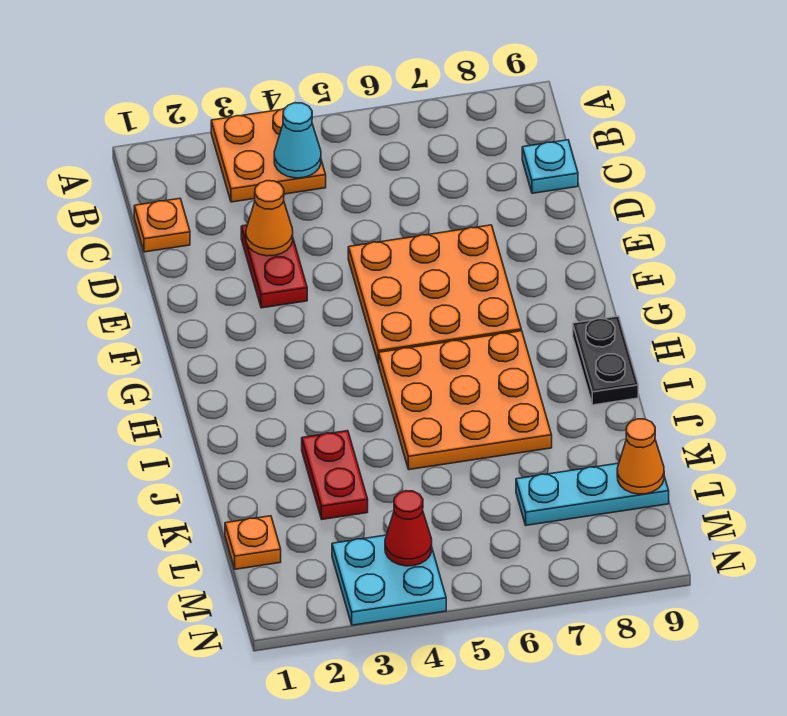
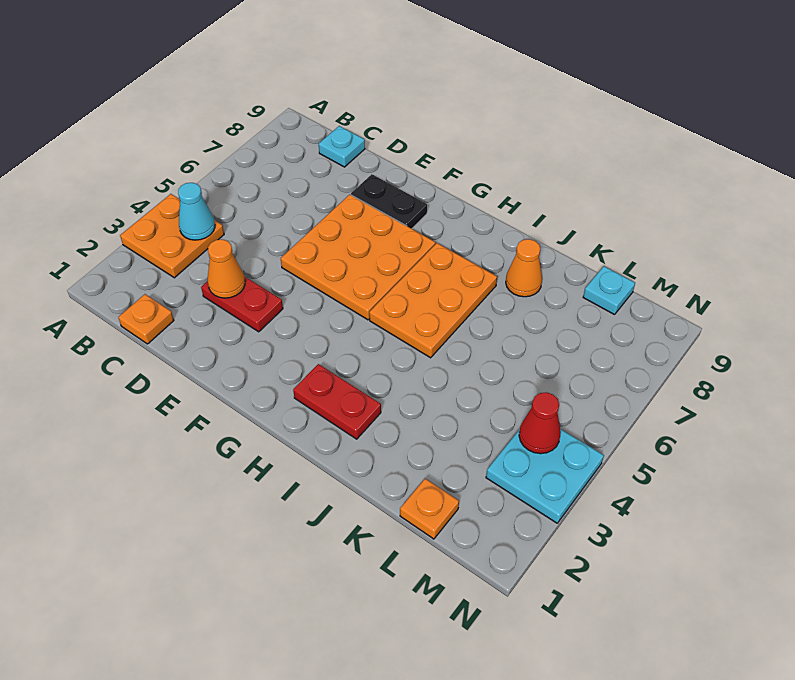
orange plate H5:J7 level 1 -> orange plate H5:I7 level 1
black plate H9:I9 level 1 -> black plate E8:F8 level 1
red plate J3:K3 level 1 -> red plate H2:I2 level 1
cyan plate L7:L9 level 1 -> cyan plate L9 level 1
orange cone L9 level 2 -> orange cone J8 level 1

